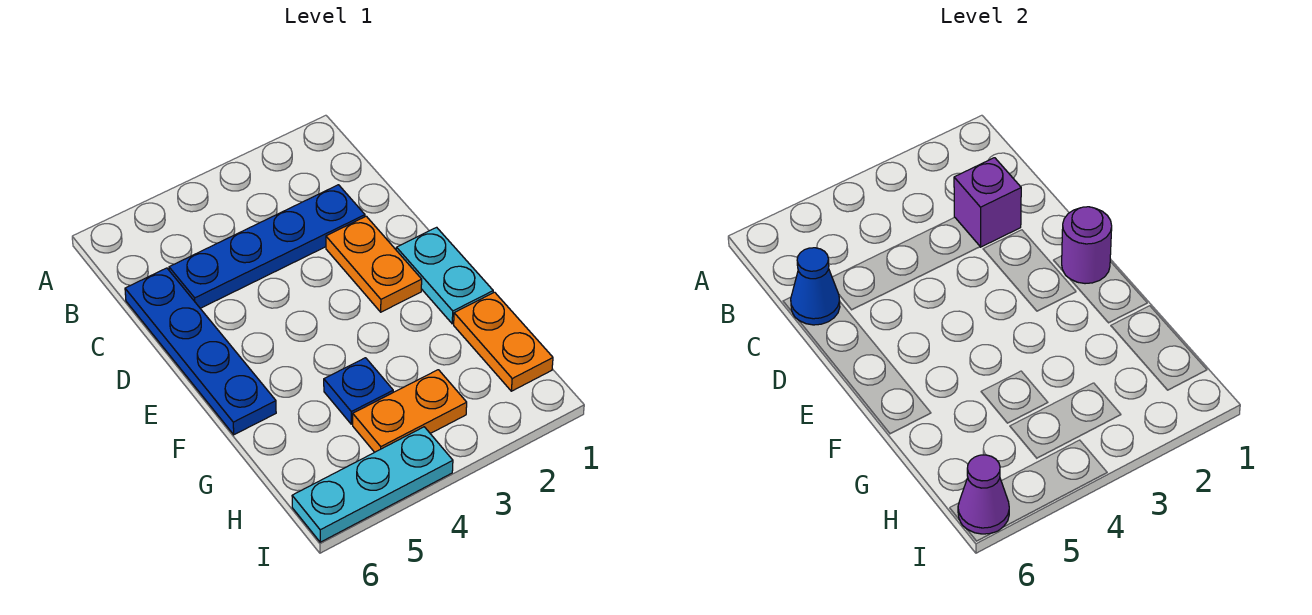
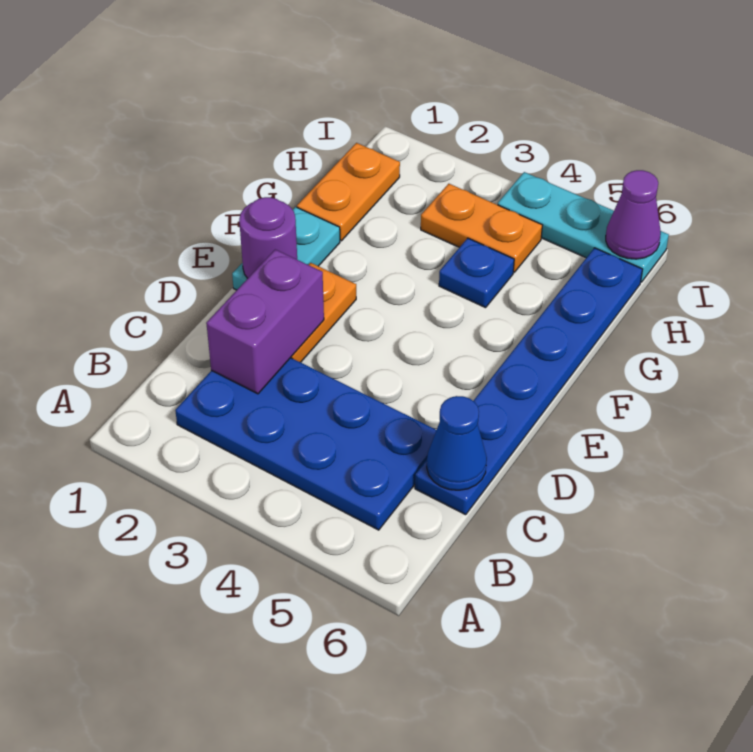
blue plate C2:C5 level 1 -> blue plate B2:C5 level 1
purple brick C2 level 2 -> purple brick C2:D2 level 2
blue plate C6:F6 level 1 -> blue plate C6:H6 level 1

